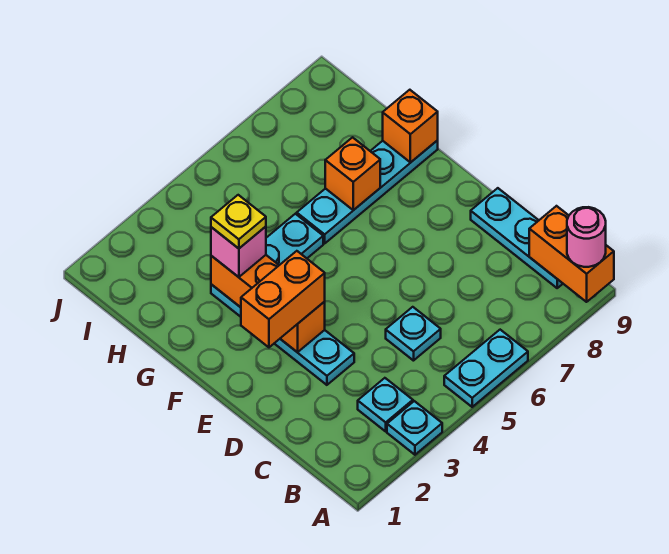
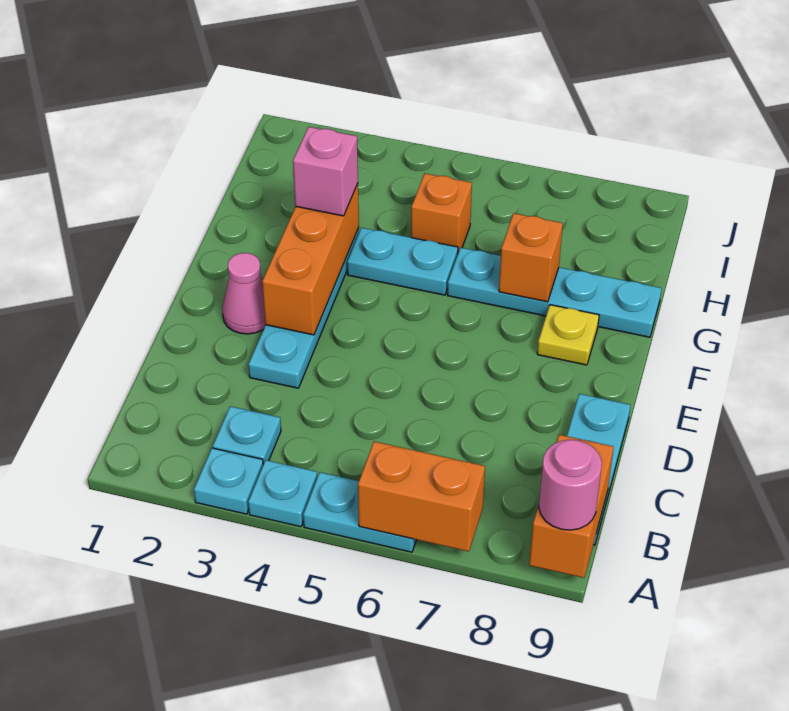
cyan plate C5 level 1 -> cyan plate A4 level 1
none -> pink cone E2 level 1
orange brick E2:E3 level 3 -> orange brick A6:A7 level 2
yellow plate G3 level 4 -> yellow plate F8 level 1
orange brick G9 level 2 -> orange brick H5 level 1

